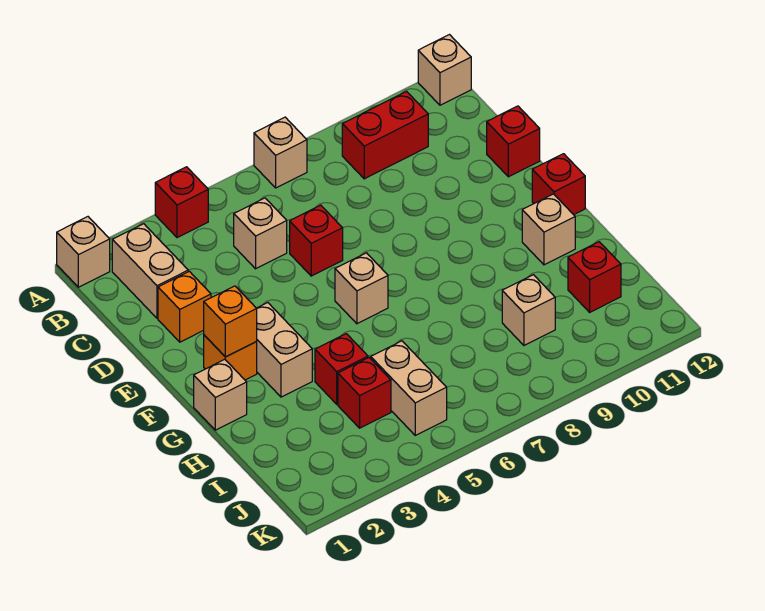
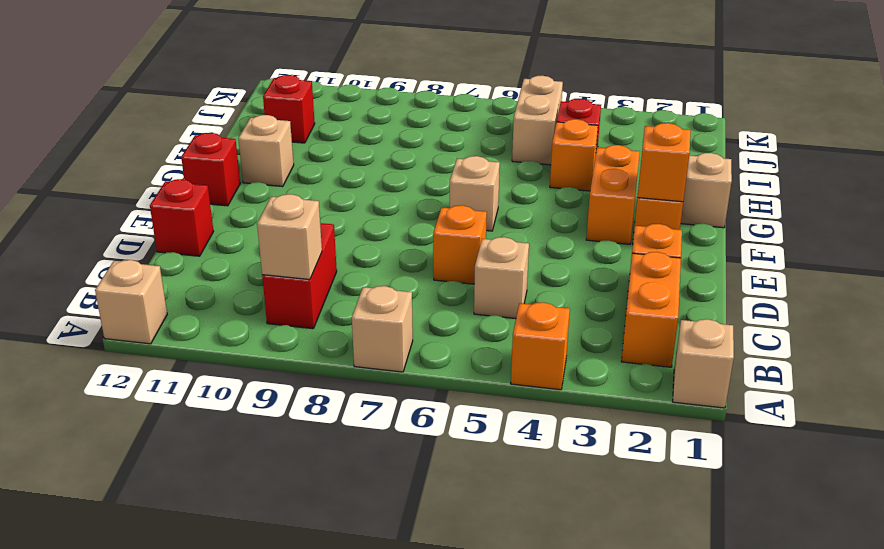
red brick A4 level 1 -> orange brick A4 level 1
tan brick B2:C2 level 1 -> orange brick B2:C2 level 1
red brick B9:B10 level 1 -> red brick B9:C9 level 1
red brick D6 level 1 -> orange brick D6 level 1
tan brick F3:G3 level 1 -> orange brick F3:G3 level 1
red brick H4 level 1 -> orange brick H4 level 1
tan brick I9 level 1 -> tan brick B9 level 2

